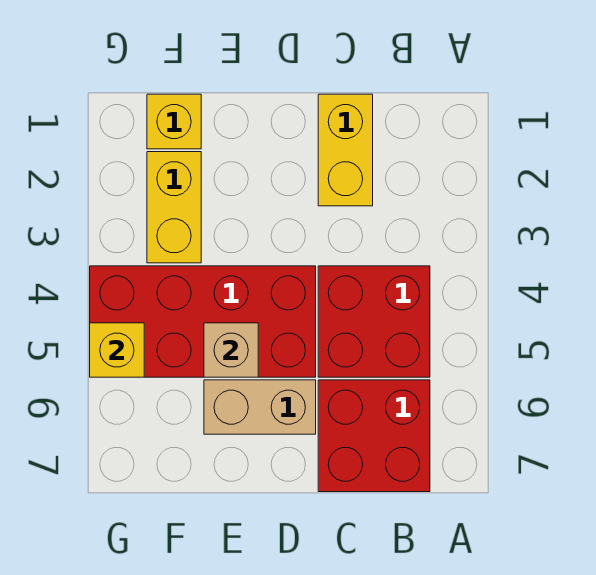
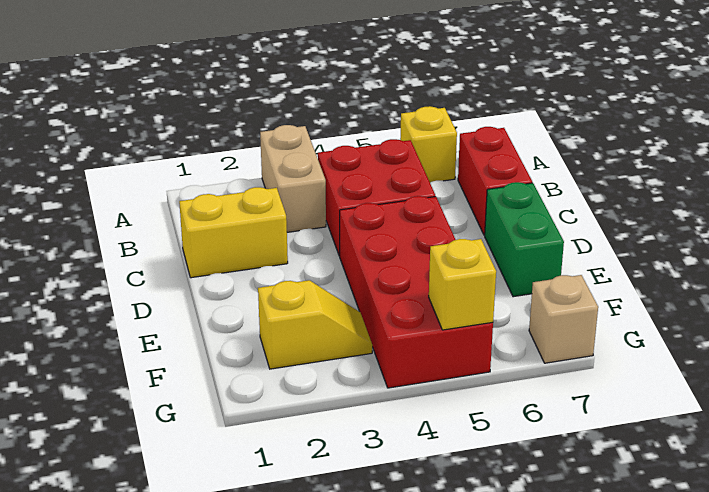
red brick B6:C7 level 1 -> red brick B7:C7 level 1
tan brick D6:E6 level 1 -> tan brick A3:B3 level 1
none -> green brick D7:E7 level 1
tan brick E5 level 2 -> tan brick G7 level 1
yellow brick F1 level 1 -> yellow brick A6 level 1
yellow brick F2:F3 level 1 -> yellow slope F2:F3 level 1 top 2

